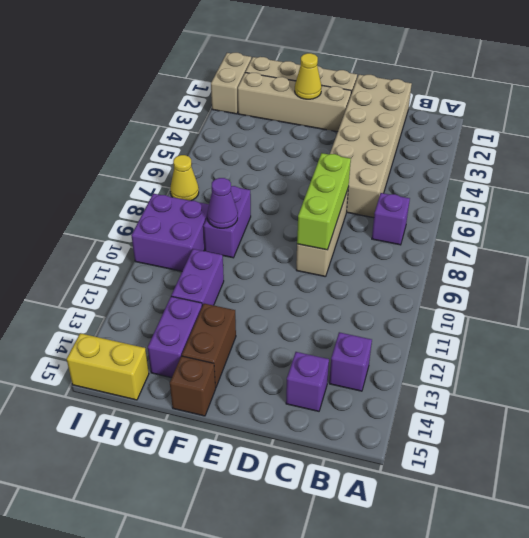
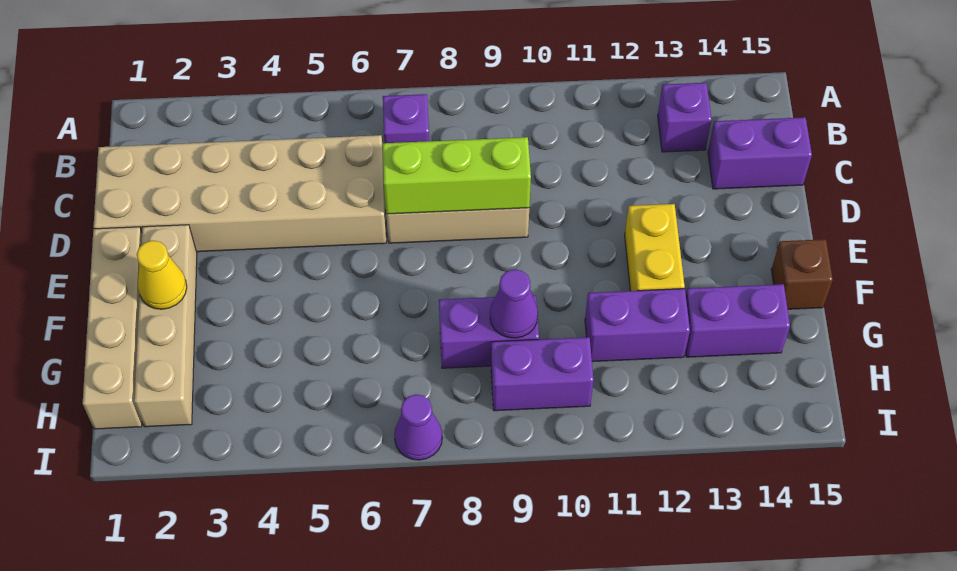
purple brick C14 level 1 -> purple brick C14:C15 level 1
brown brick F13:F14 level 1 -> none
purple brick H9:I10 level 1 -> purple brick H9:H10 level 1
yellow brick H15:I15 level 1 -> yellow brick E12:F12 level 1
tan brick I1:I2 level 1 -> none
yellow cone I7 level 1 -> purple cone I7 level 1

